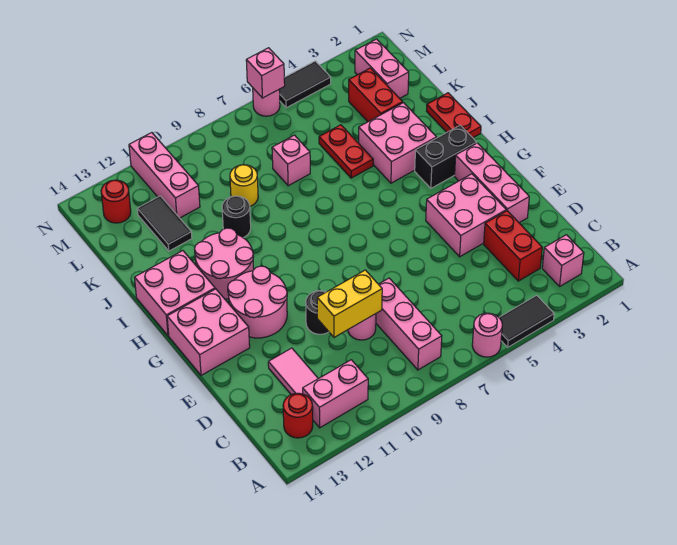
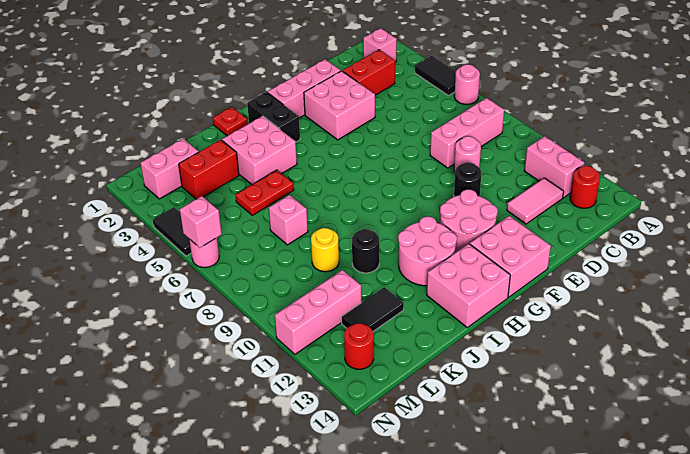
yellow brick D9:D10 level 2 -> none
red plate I1:J1 level 1 -> red plate I1 level 1

